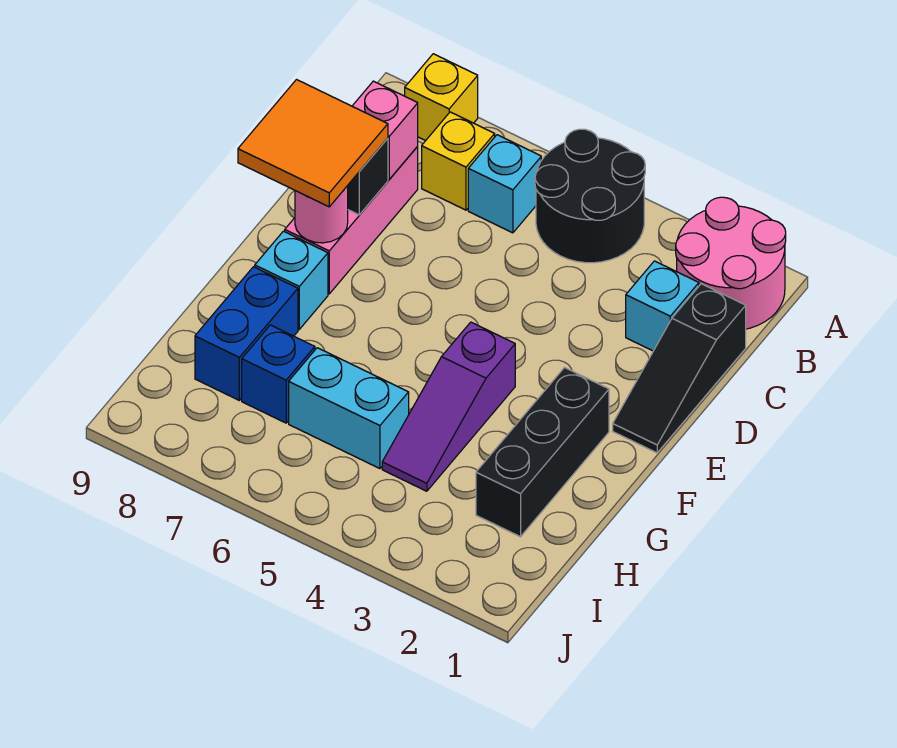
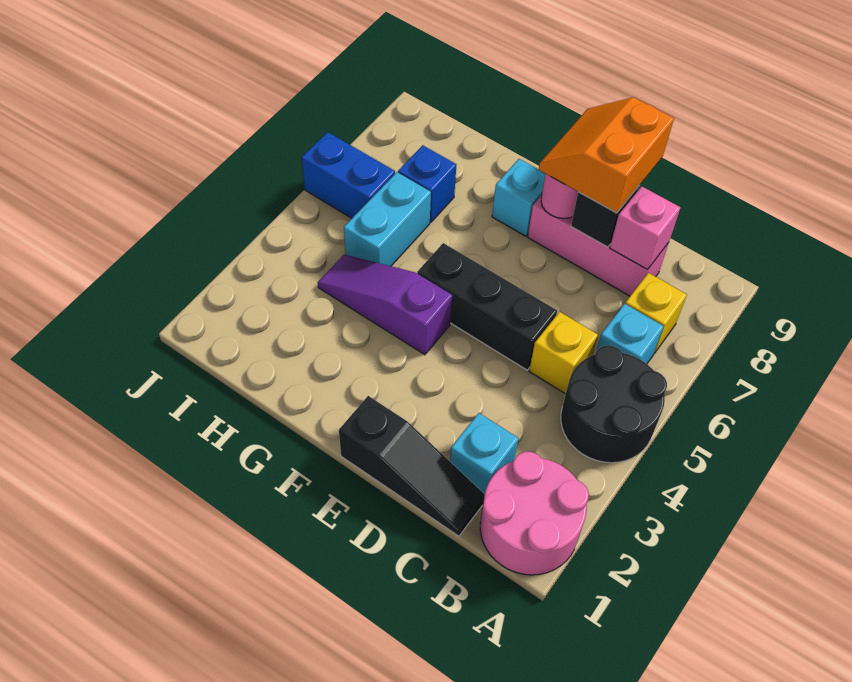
yellow brick A8 level 1 -> yellow brick C5 level 1
black slope C1:E1 level 1 top C -> black slope C1:E1 level 1 top E
orange tile D8:E9 level 3 -> orange slope D8:E9 level 3 top D
black brick F2:H2 level 1 -> black brick D5:F5 level 1
blue brick G8:H8 level 1 -> blue brick I6:J6 level 1

